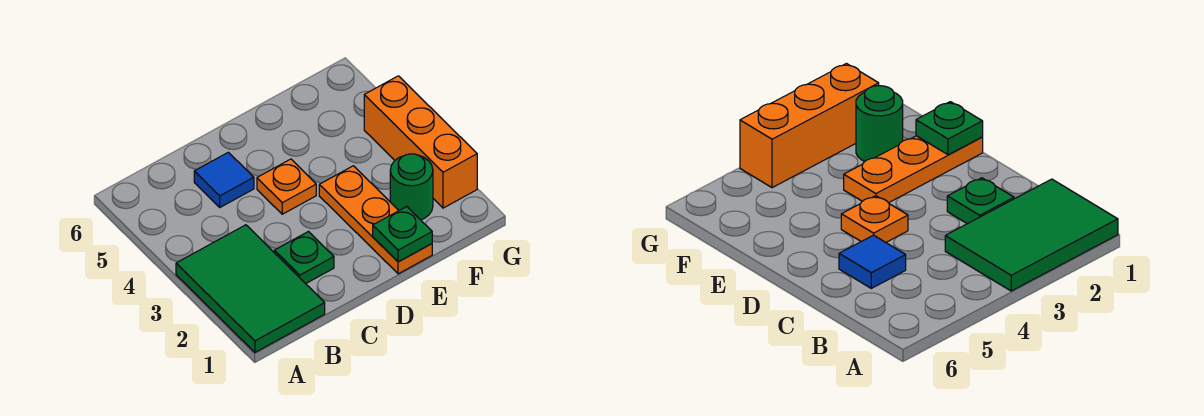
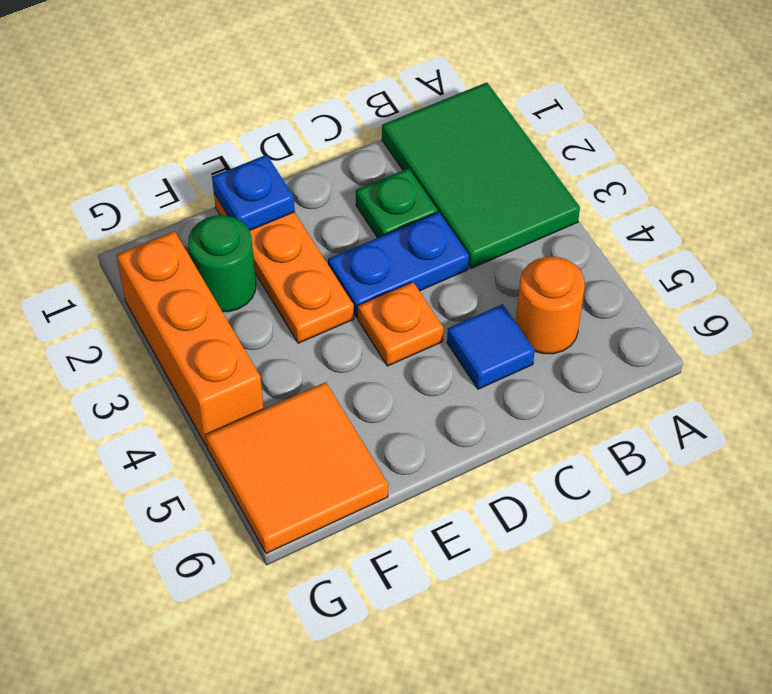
none -> orange round brick B5 level 1
none -> blue plate C3:D3 level 1
green plate E1 level 2 -> blue plate E1 level 2
none -> orange tile F5:G6 level 1

